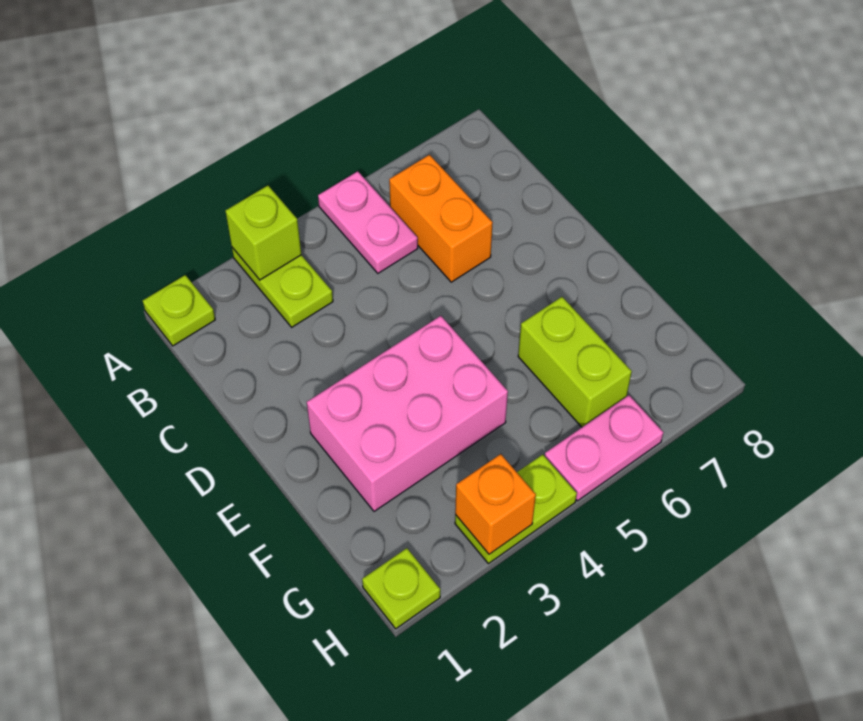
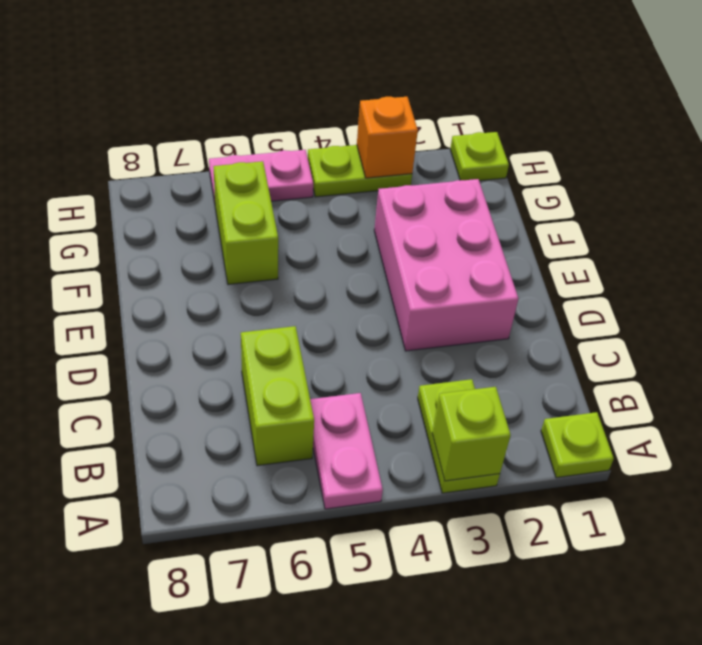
orange brick B6:C6 level 1 -> lime brick B6:C6 level 1
pink brick E2:F4 level 1 -> pink brick D2:F3 level 1

